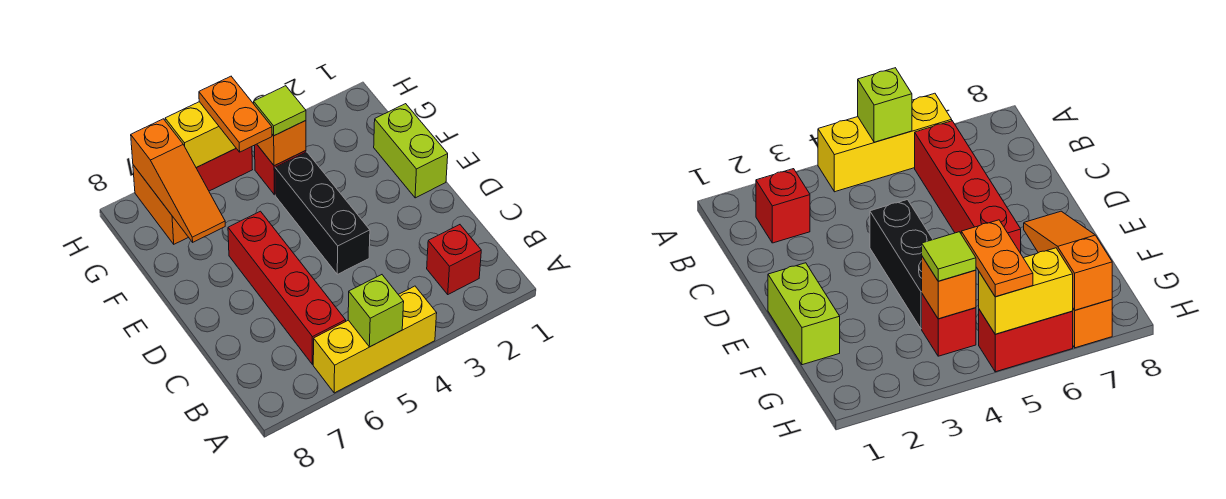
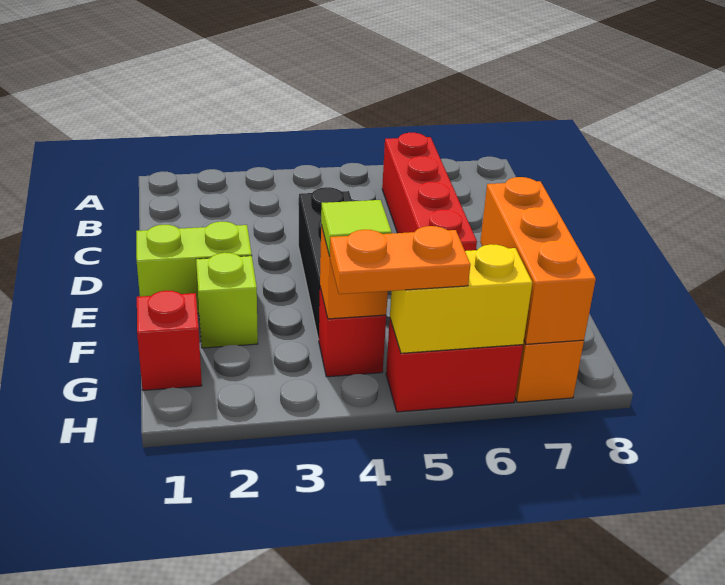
yellow brick A4:A6 level 1 -> none
lime brick A5 level 2 -> lime brick F2 level 1
red brick B2 level 1 -> red brick G1 level 1
lime brick E1:F1 level 1 -> lime brick E1:E2 level 1
orange slope F7:H7 level 2 top H -> orange brick F7:H7 level 2
orange plate G5:H5 level 3 -> orange plate H4:H5 level 3

